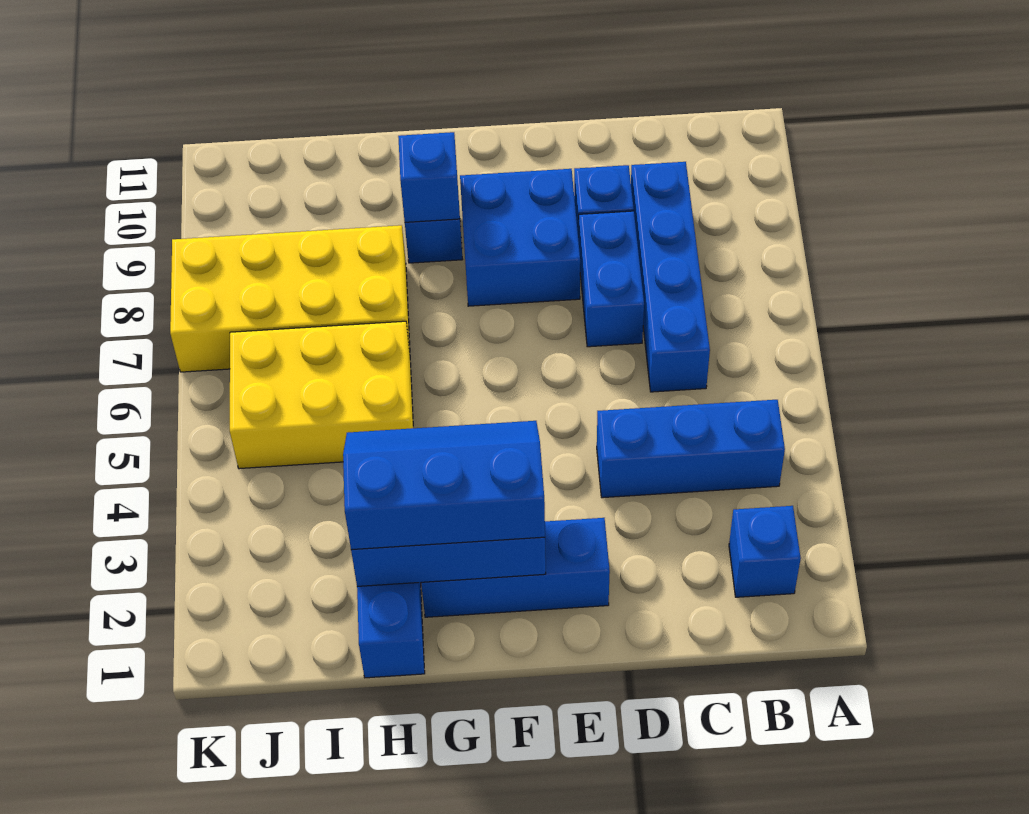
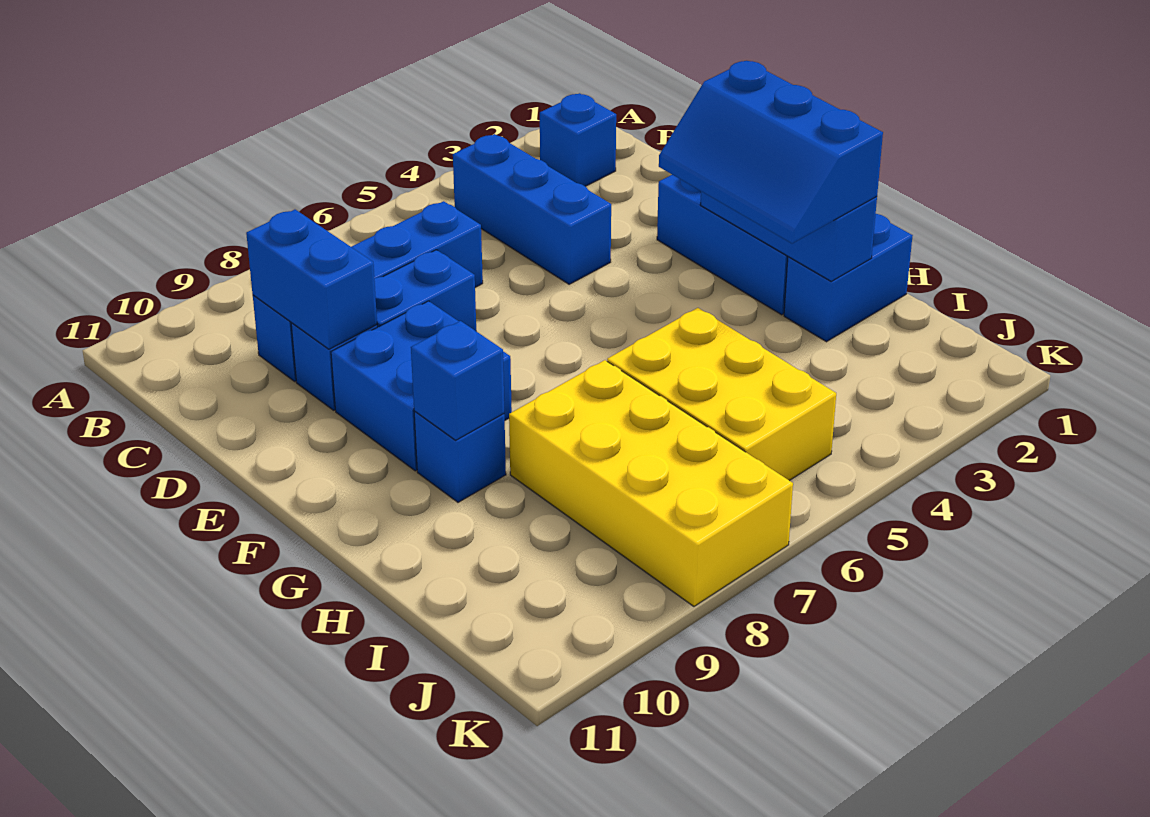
none -> blue brick C9:D9 level 2

